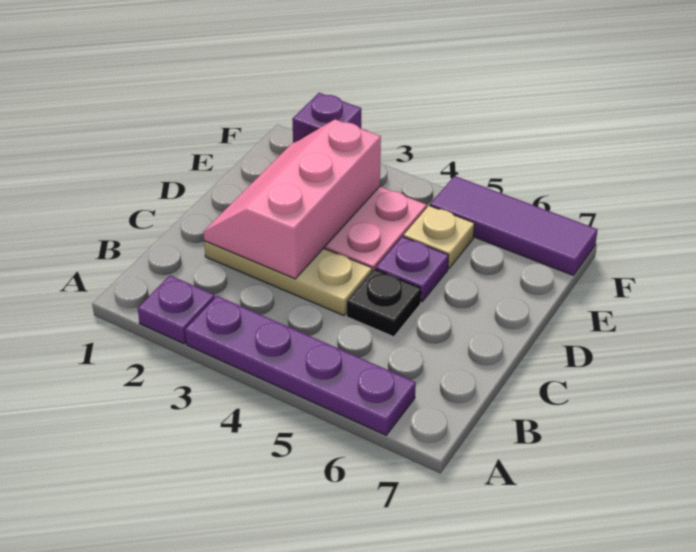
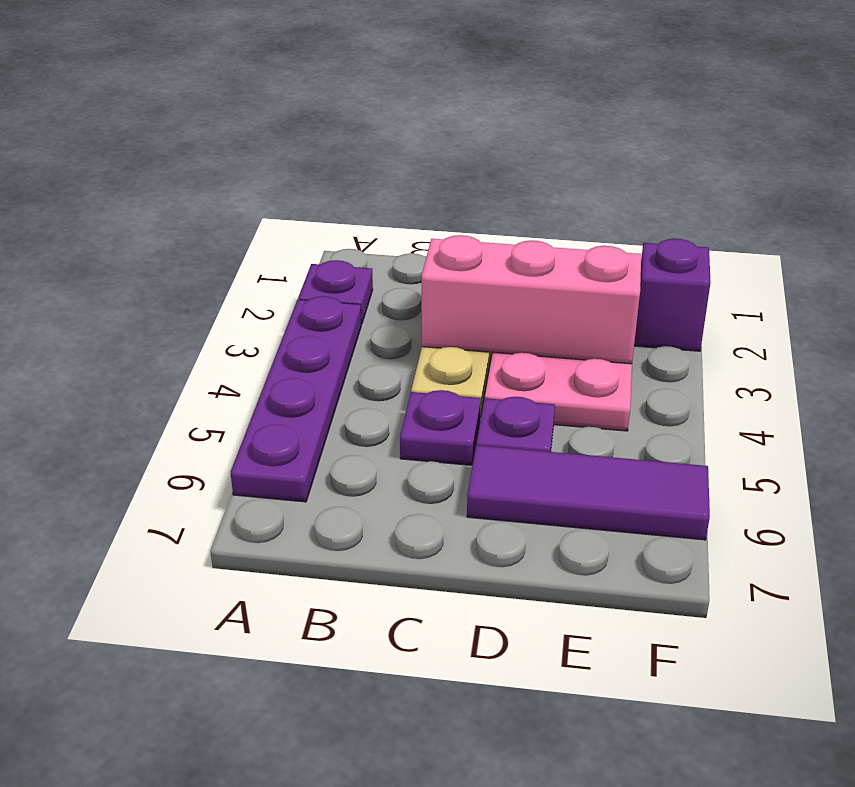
black plate C5 level 1 -> purple plate C5 level 1
tan plate E5 level 1 -> none
purple tile F5:F7 level 1 -> purple tile D6:F6 level 1

